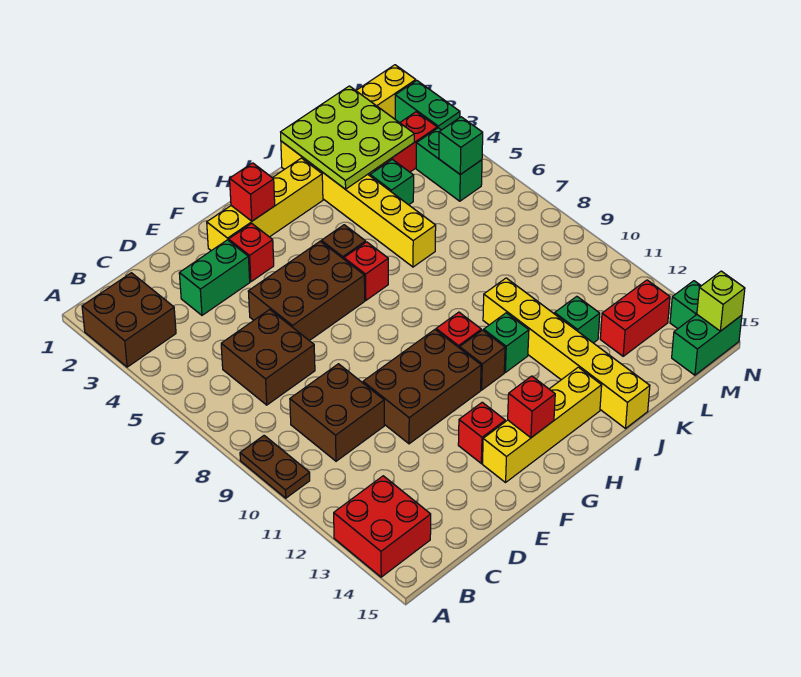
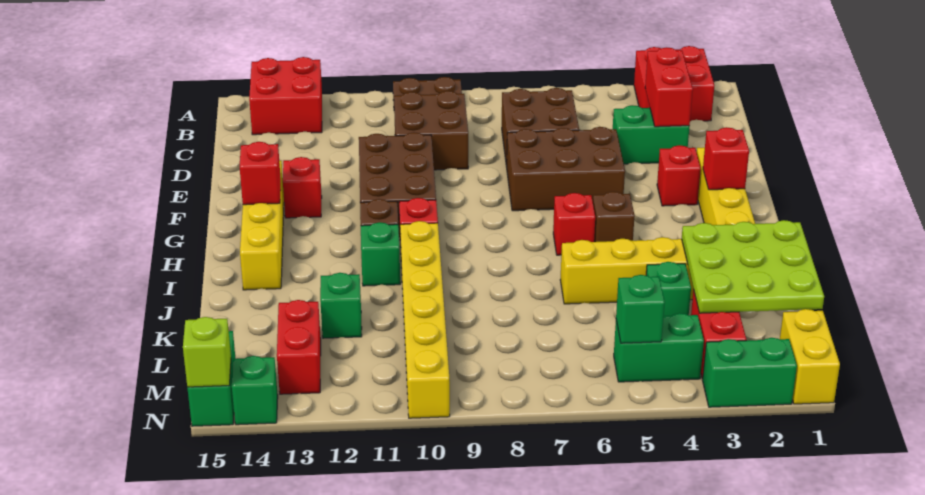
brown brick A2:B3 level 1 -> red brick A2:B3 level 1
none -> red brick C3:D3 level 2
green brick D3:E3 level 1 -> green brick D3:D4 level 1
brown brick E5:G6 level 1 -> brown brick E5:F7 level 1
yellow brick J10:J15 level 1 -> yellow brick I10:N10 level 1

